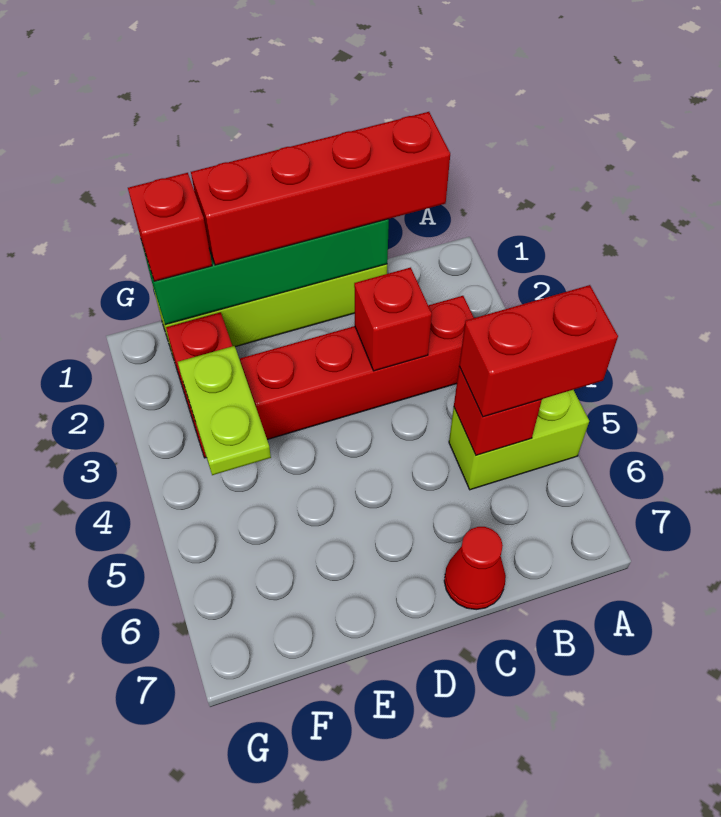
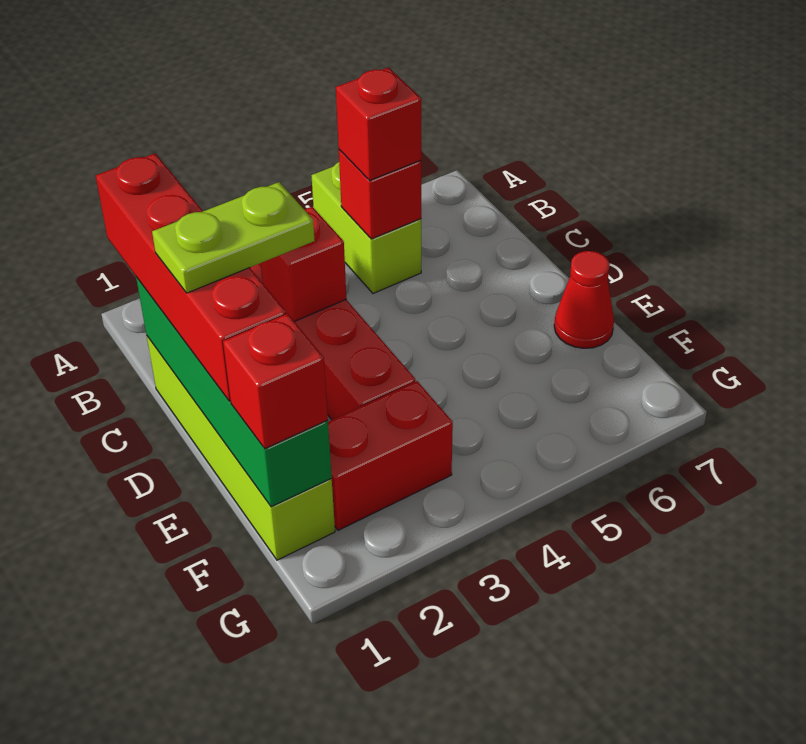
red brick A5:B5 level 3 -> red brick B5 level 3
red cone C7 level 1 -> red cone E7 level 1
lime plate F3:F4 level 2 -> lime plate D1:D2 level 4

